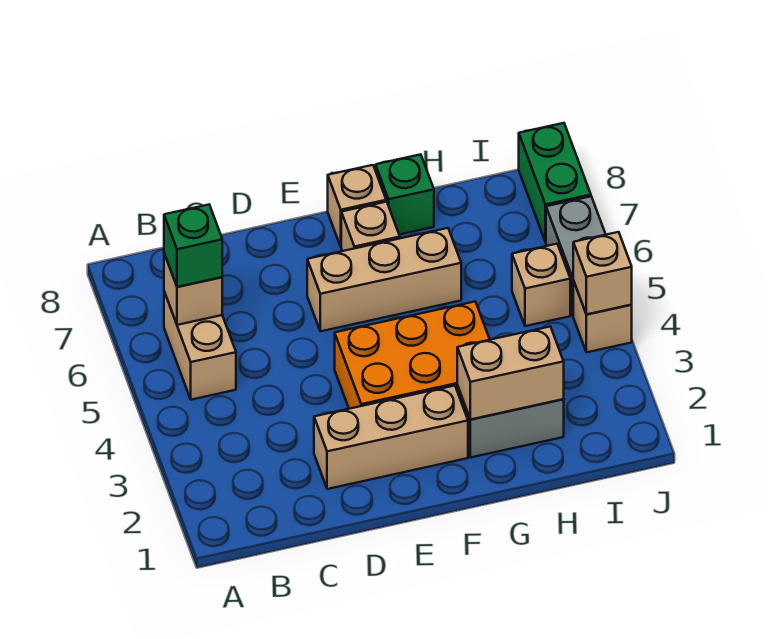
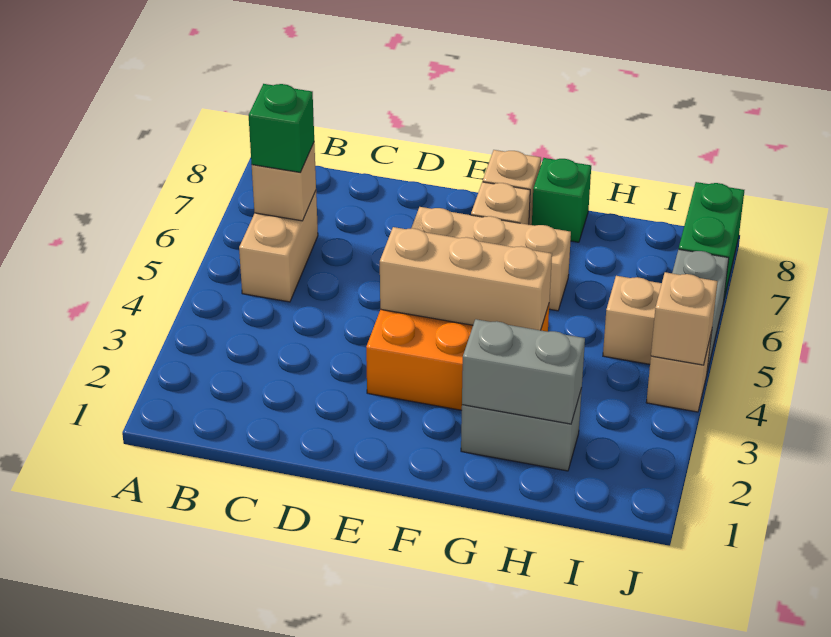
tan brick D2:F2 level 1 -> tan brick E4:G4 level 2
tan brick G2:H2 level 2 -> grey brick G2:H2 level 2

